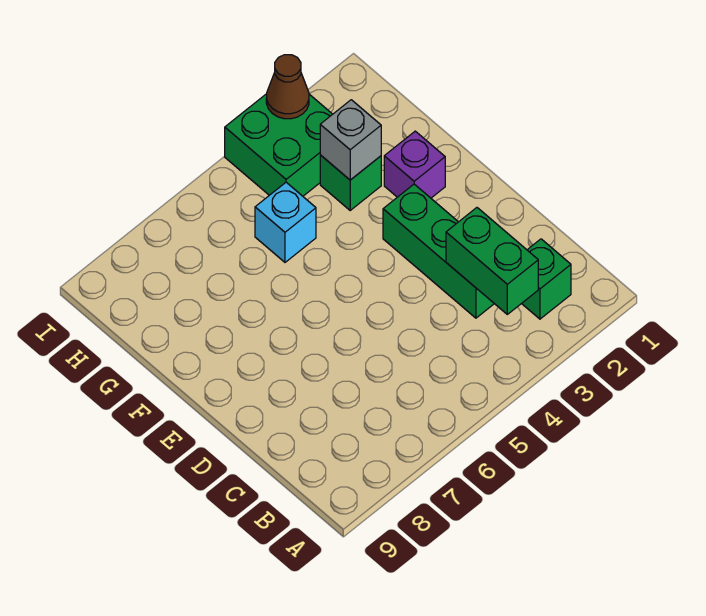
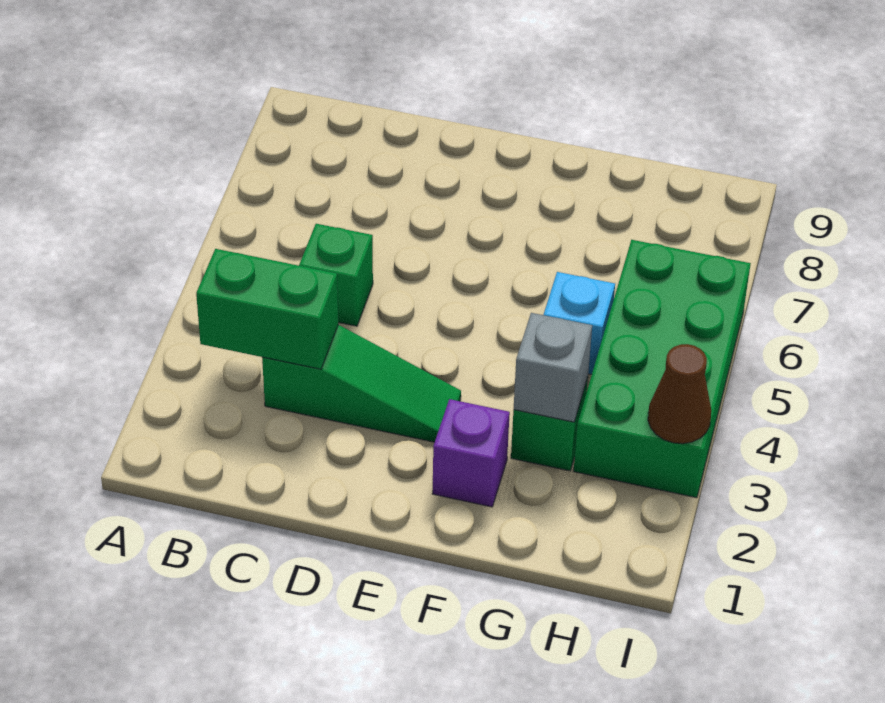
green brick B2 level 1 -> green brick C5 level 1
green brick C3:E3 level 1 -> green slope C3:E3 level 1 top C
green brick H3:I4 level 1 -> green brick H3:I6 level 1

